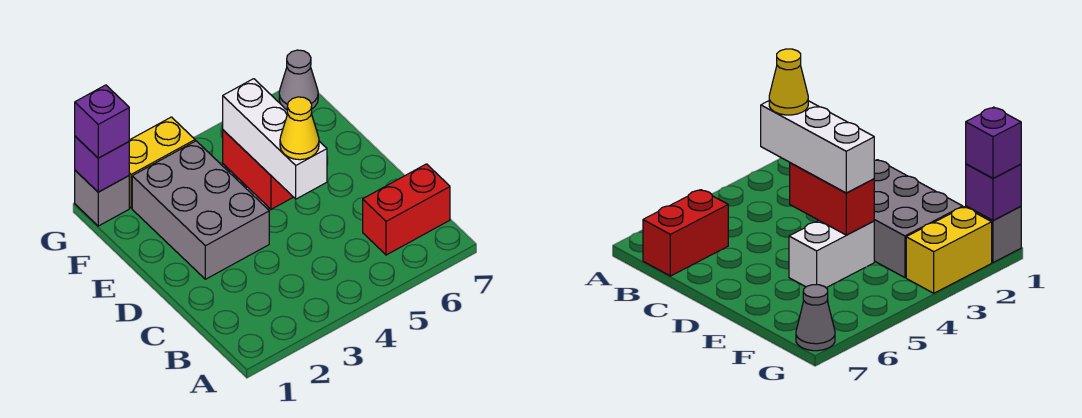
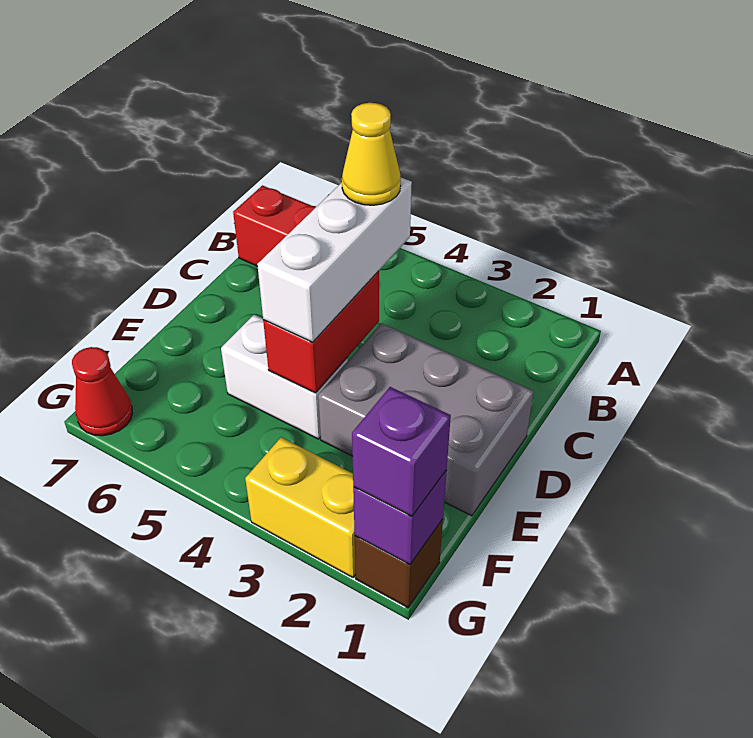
grey brick D2:F3 level 1 -> grey brick D1:E3 level 1
grey brick G1 level 1 -> brown brick G1 level 1
grey cone G7 level 1 -> red cone G7 level 1

